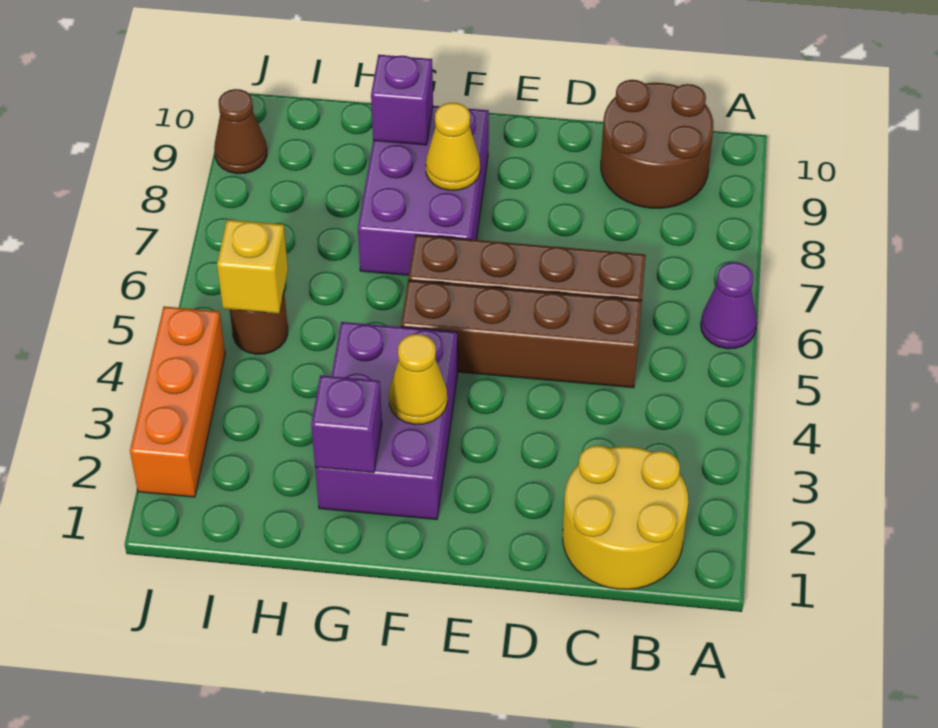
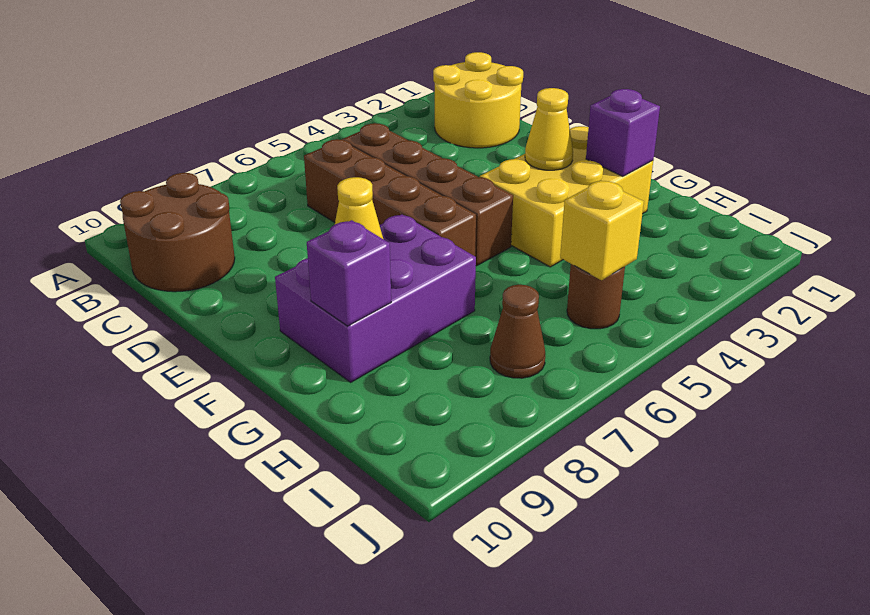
purple cone A6 level 1 -> none
purple brick F2:G4 level 1 -> yellow brick F2:G4 level 1
orange brick J2:J4 level 1 -> none
brown cone J9 level 1 -> brown cone I7 level 1

